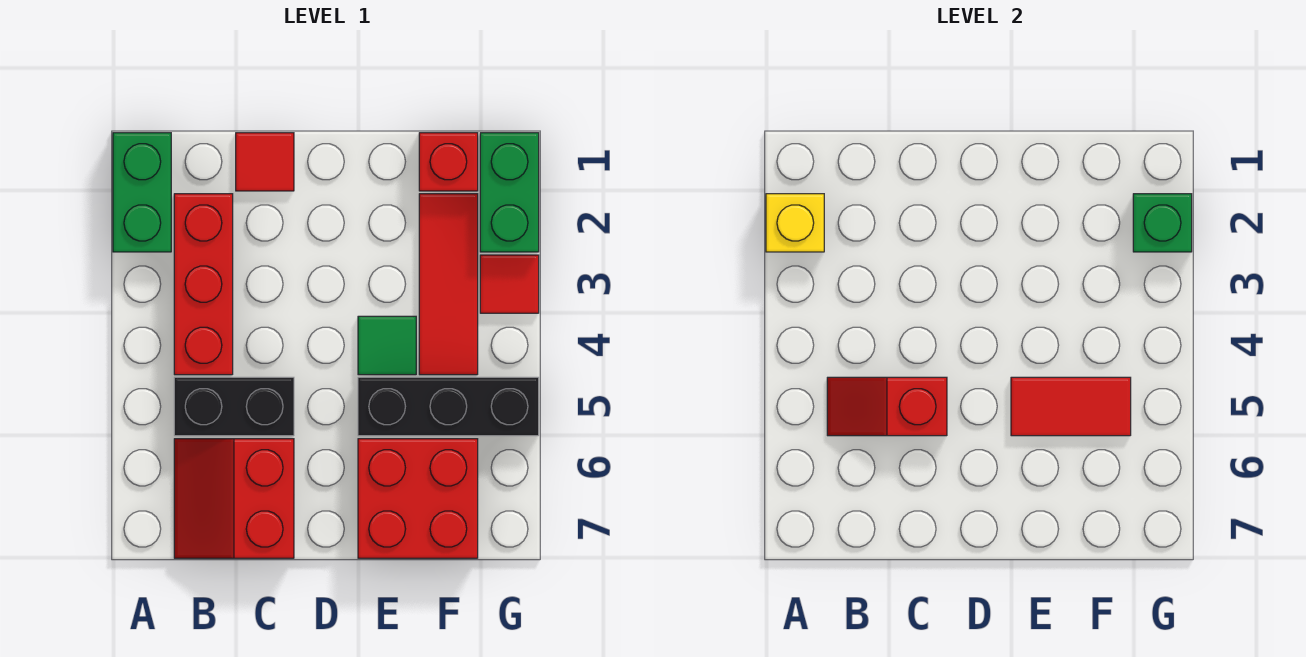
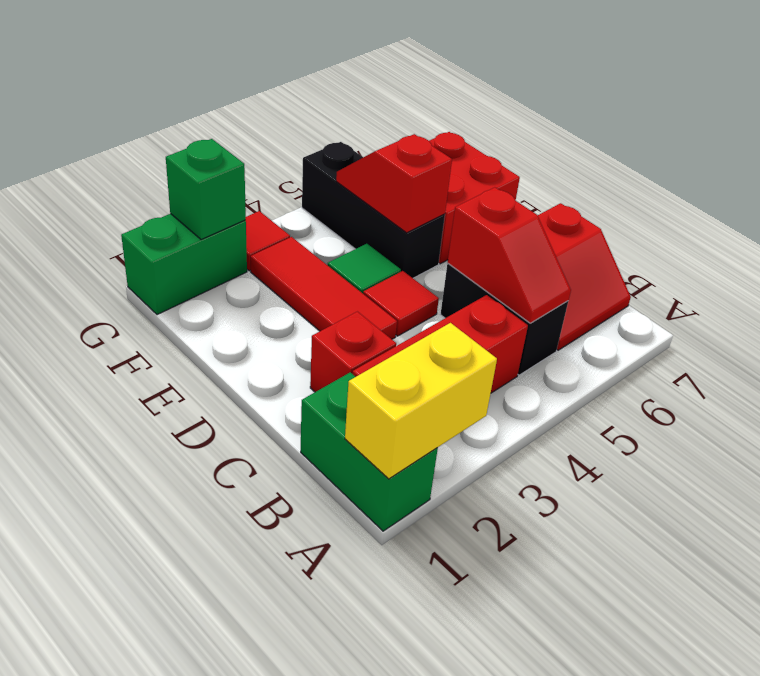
green brick A1:A2 level 1 -> green brick A1:B1 level 1
yellow brick A2 level 2 -> yellow brick A1:A2 level 2
red tile C1 level 1 -> red tile D4 level 1
red tile E5:F5 level 2 -> red slope E5:F5 level 2 top E
red brick F1 level 1 -> red brick C2 level 1
red tile F2:F4 level 1 -> red tile D3:F3 level 1

